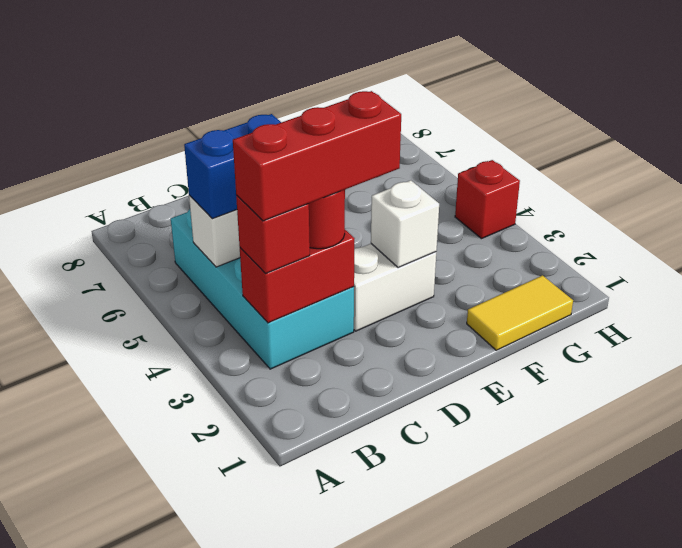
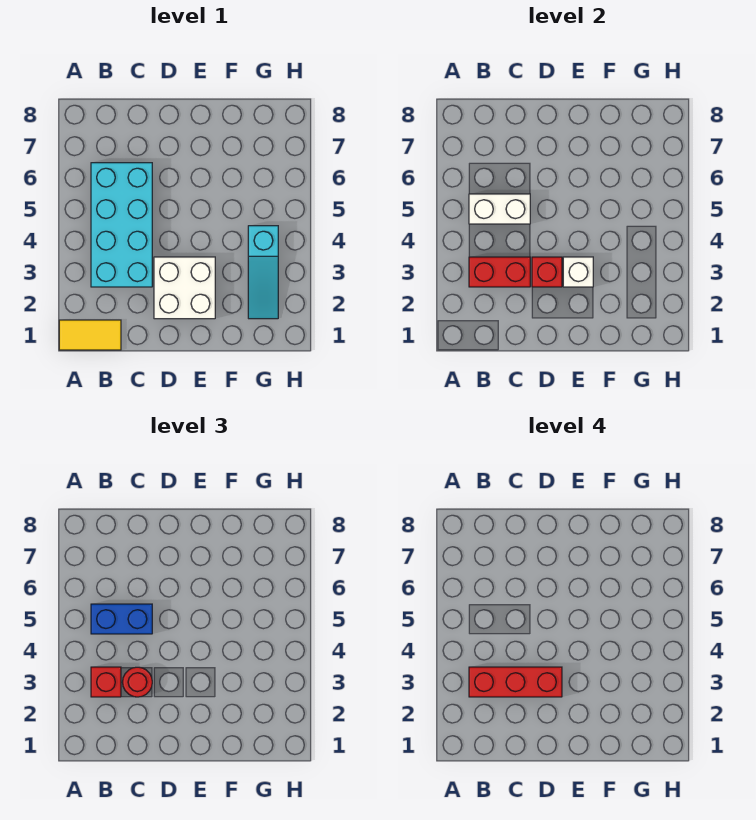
white brick D3:E3 level 1 -> white brick D2:E3 level 1
yellow tile F1:G1 level 1 -> yellow tile A1:B1 level 1
none -> cyan slope G2:G4 level 1 top 4
red brick H4 level 1 -> red brick D3 level 2

